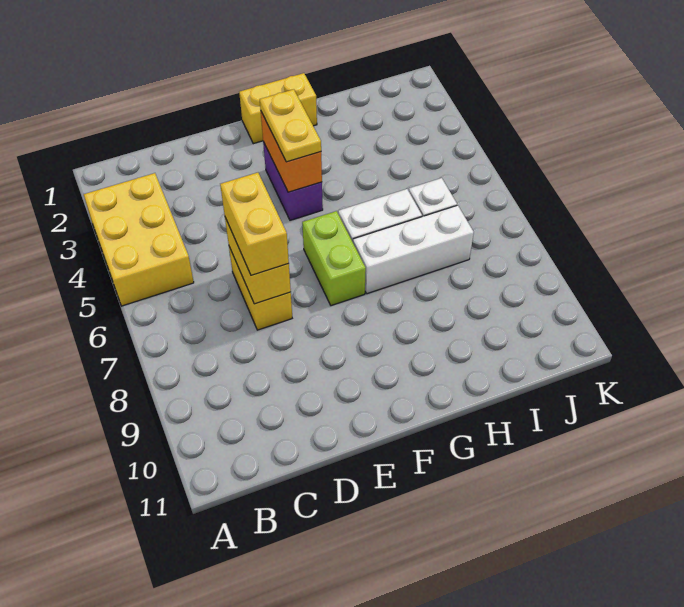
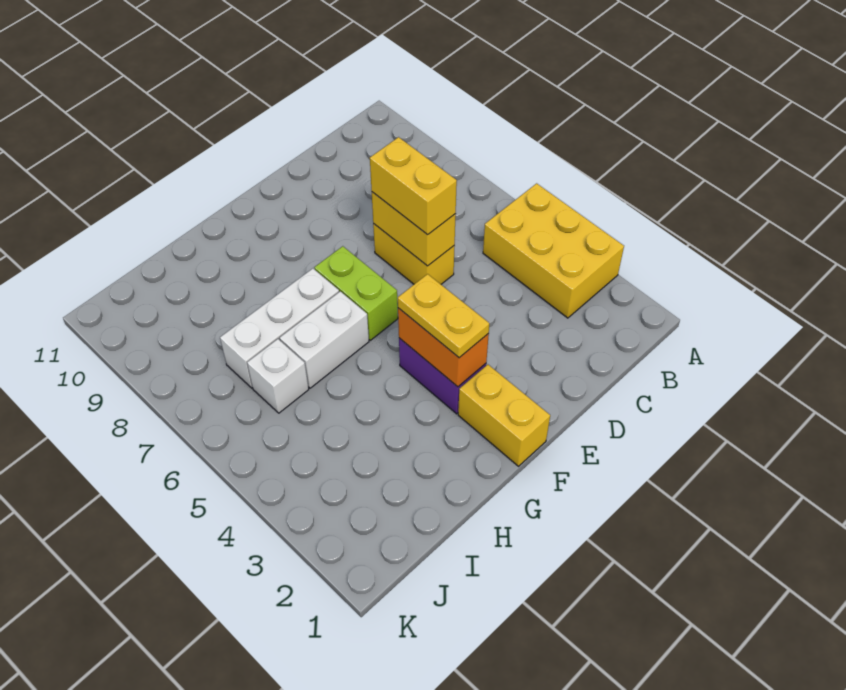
yellow brick F1:G1 level 1 -> yellow brick F1:F2 level 1

